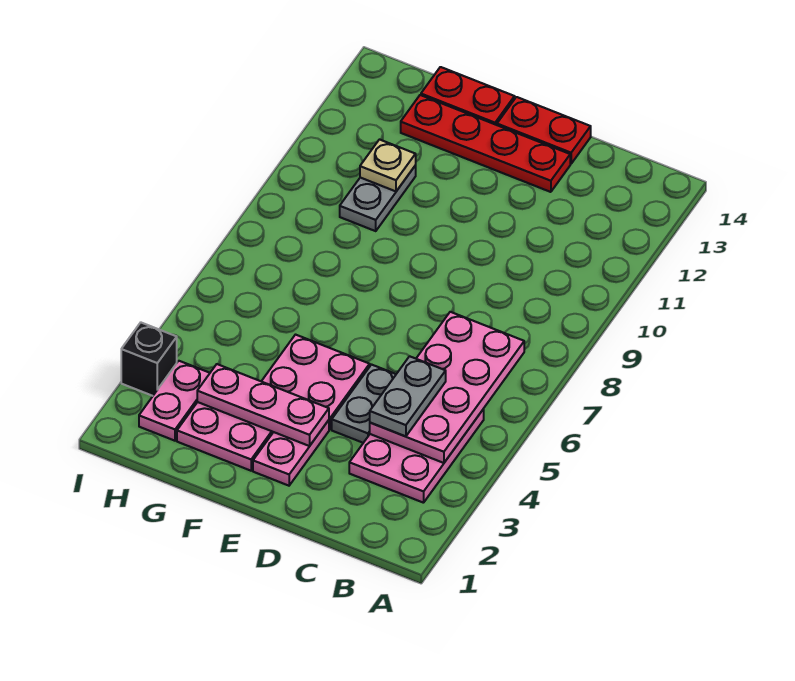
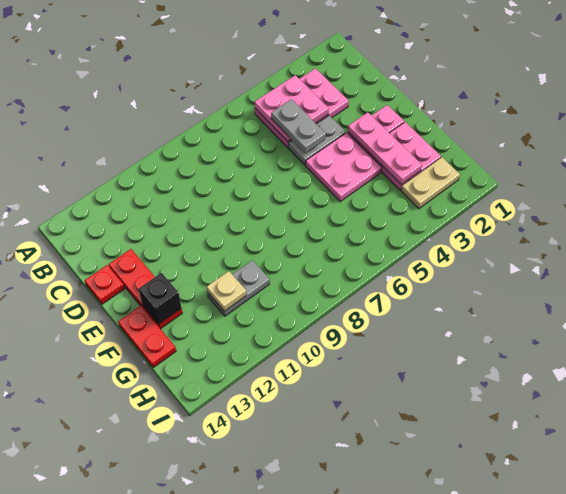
pink plate B4:C7 level 2 -> pink plate B4:C5 level 2
grey plate C4:C5 level 3 -> grey plate C5:D5 level 3
red plate D13:G13 level 1 -> red plate D13:F13 level 1
red plate D14:E14 level 1 -> red plate D14 level 1
pink plate H2:H3 level 1 -> tan plate H2:H3 level 1
black brick I3 level 1 -> black brick F13 level 2

